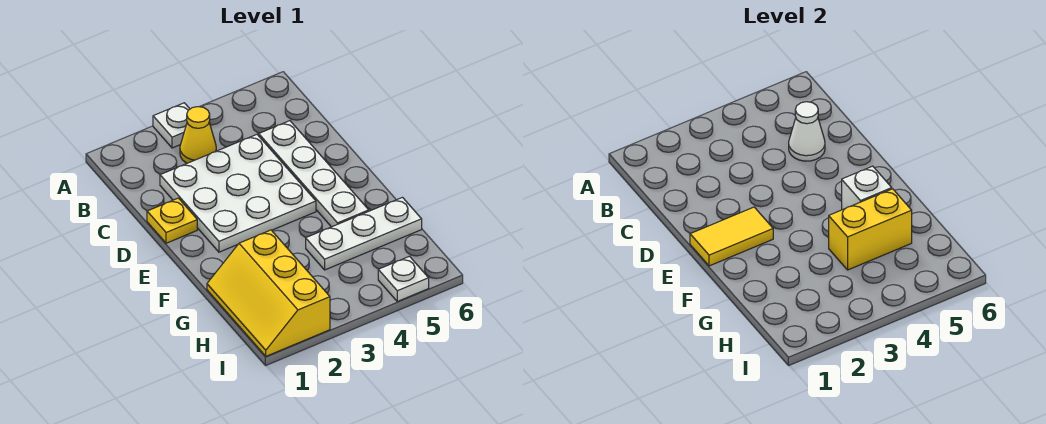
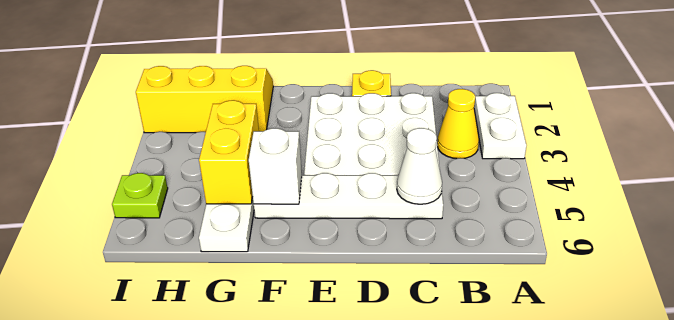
white plate A3 level 1 -> white plate A2:A3 level 1
yellow tile E1:E2 level 2 -> none
white plate I5 level 1 -> lime plate I5 level 1

